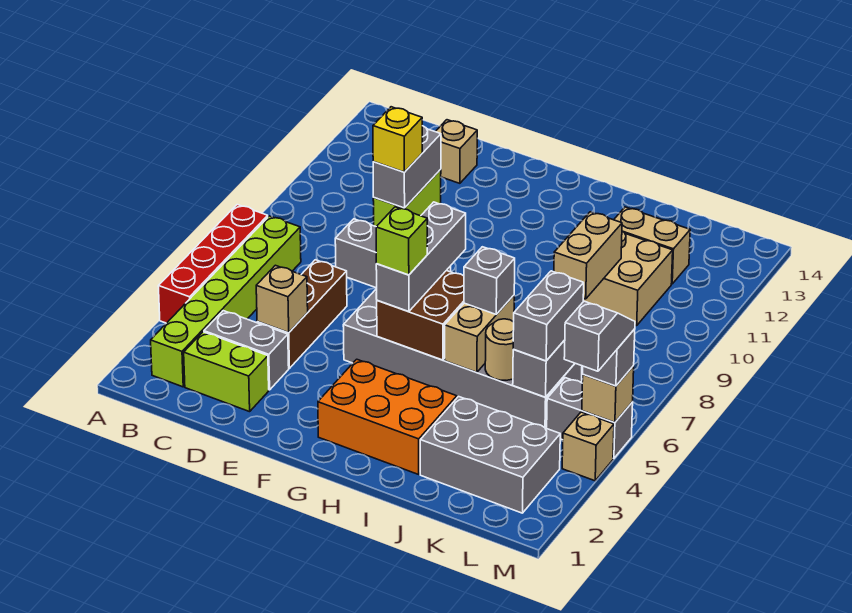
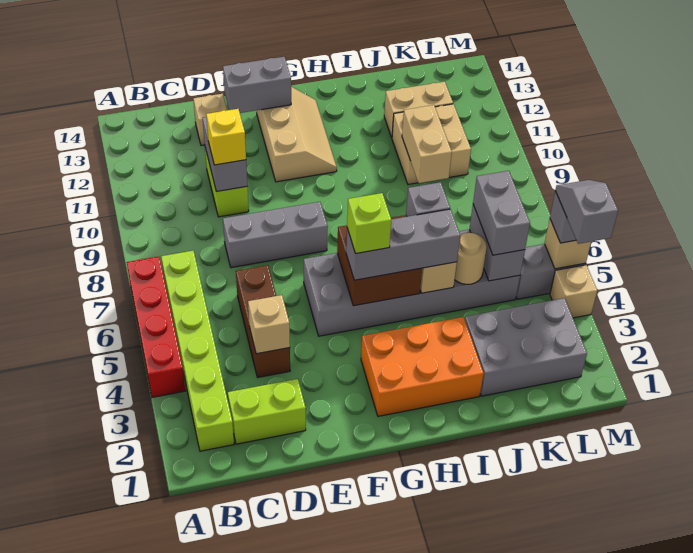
grey brick C3:D3 level 1 -> grey brick E13:F13 level 2
none -> tan slope F11:G13 level 1 top F
grey brick G5:G7 level 3 -> grey brick G5:I5 level 3

